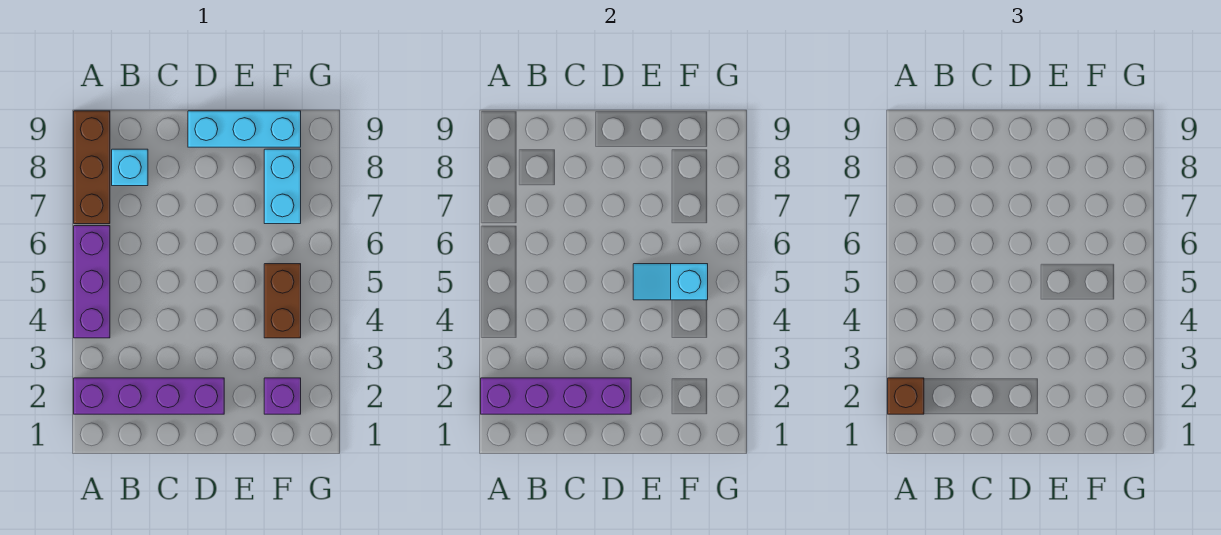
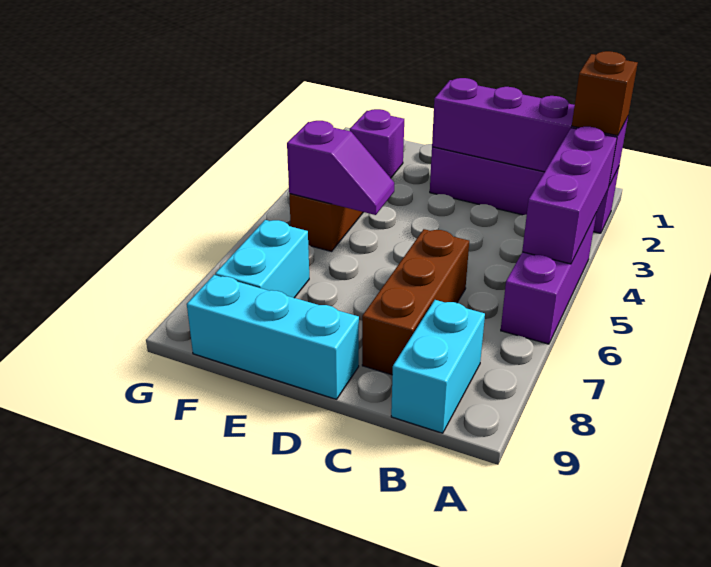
none -> purple brick A3:A5 level 2
brown brick A7:A9 level 1 -> brown brick C6:C8 level 1
cyan brick B8 level 1 -> cyan brick B8:B9 level 1
cyan slope E5:F5 level 2 top F -> purple slope E5:F5 level 2 top F

